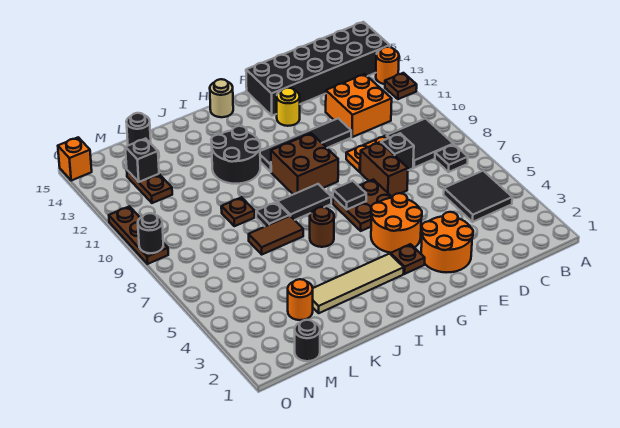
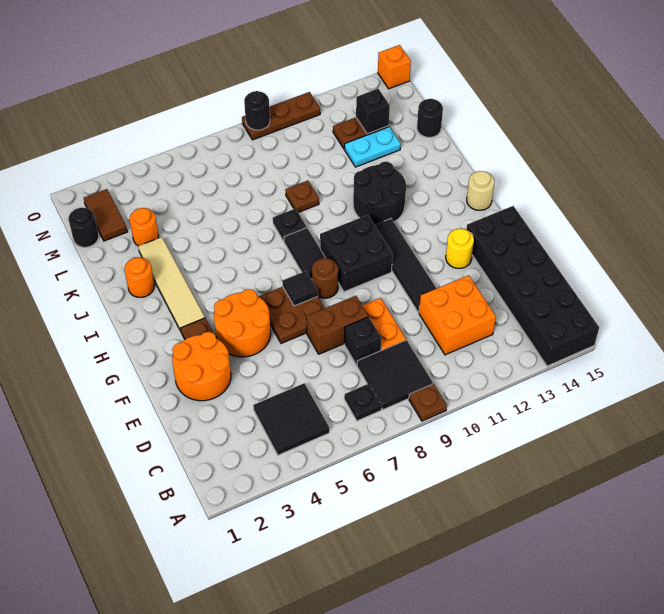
brown plate A12 level 1 -> brown plate A9 level 1
orange round brick A13 level 1 -> orange round brick J2 level 1
brown brick G9:H10 level 1 -> black brick G9:H10 level 1
brown round brick I6 level 1 -> brown round brick G8 level 1
brown tile J7:K7 level 1 -> brown tile M2:N2 level 1
none -> cyan plate L12:L13 level 1

